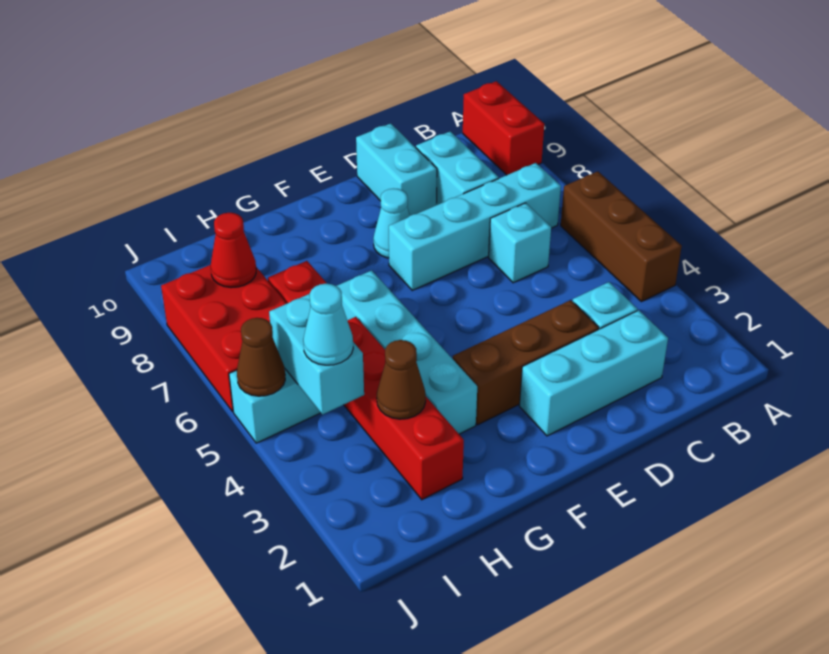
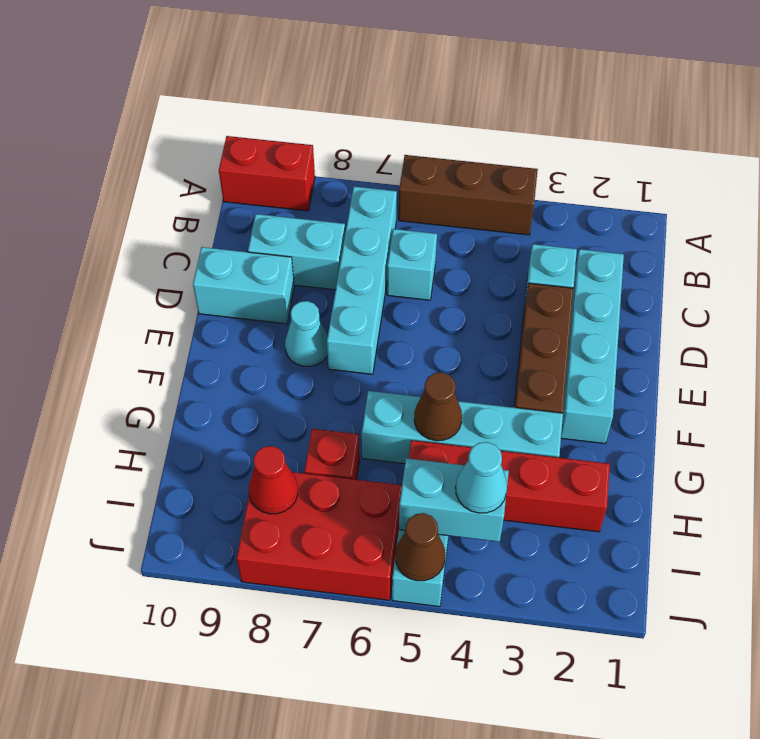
cyan brick C2:E2 level 1 -> cyan brick C2:F2 level 1
brown cone H3 level 2 -> brown cone G5 level 2

